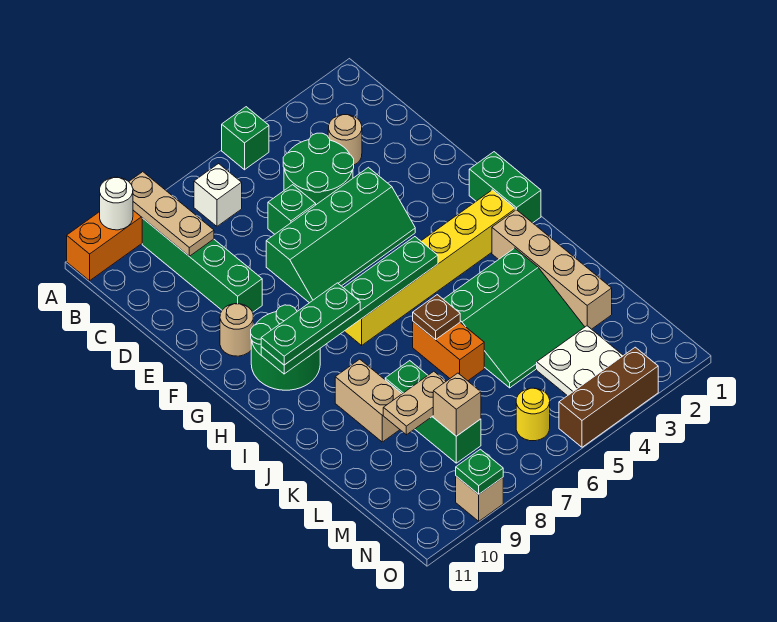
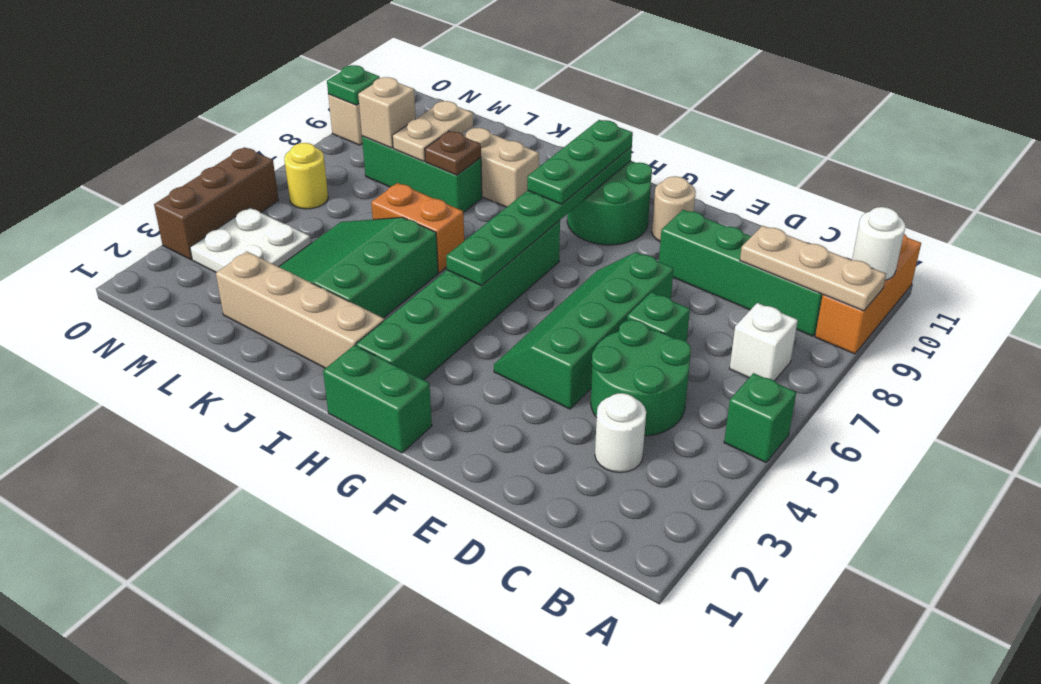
tan round brick C3 level 1 -> white round brick C3 level 1
yellow brick H2:H7 level 1 -> green brick H2:H7 level 1
brown plate J6 level 2 -> brown plate K8 level 2

